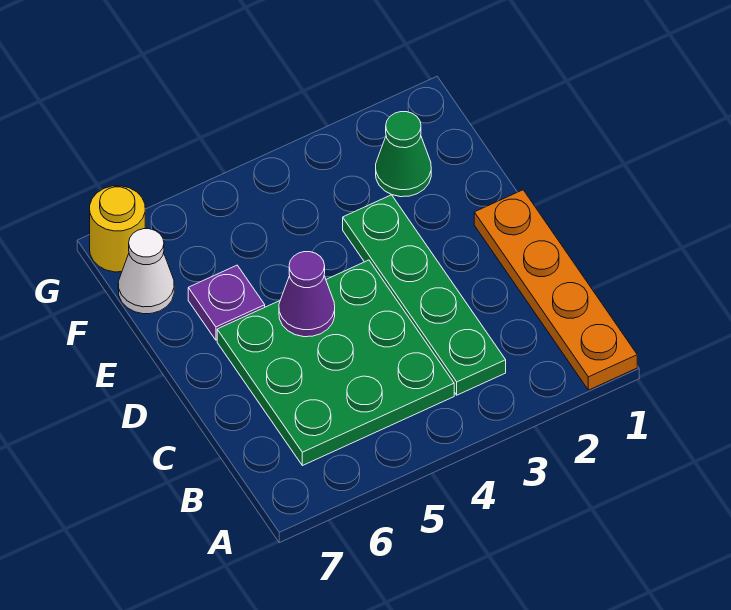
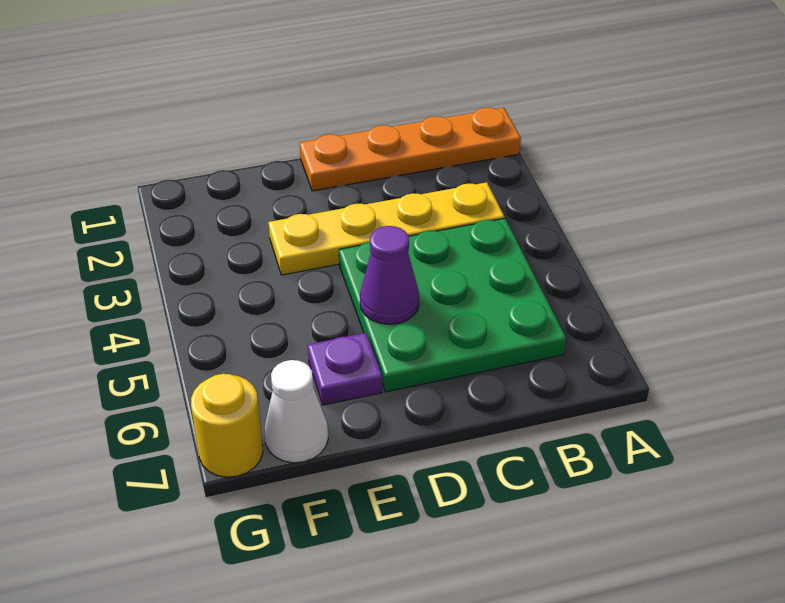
green plate B3:E3 level 1 -> yellow plate B3:E3 level 1
green cone F2 level 1 -> none

